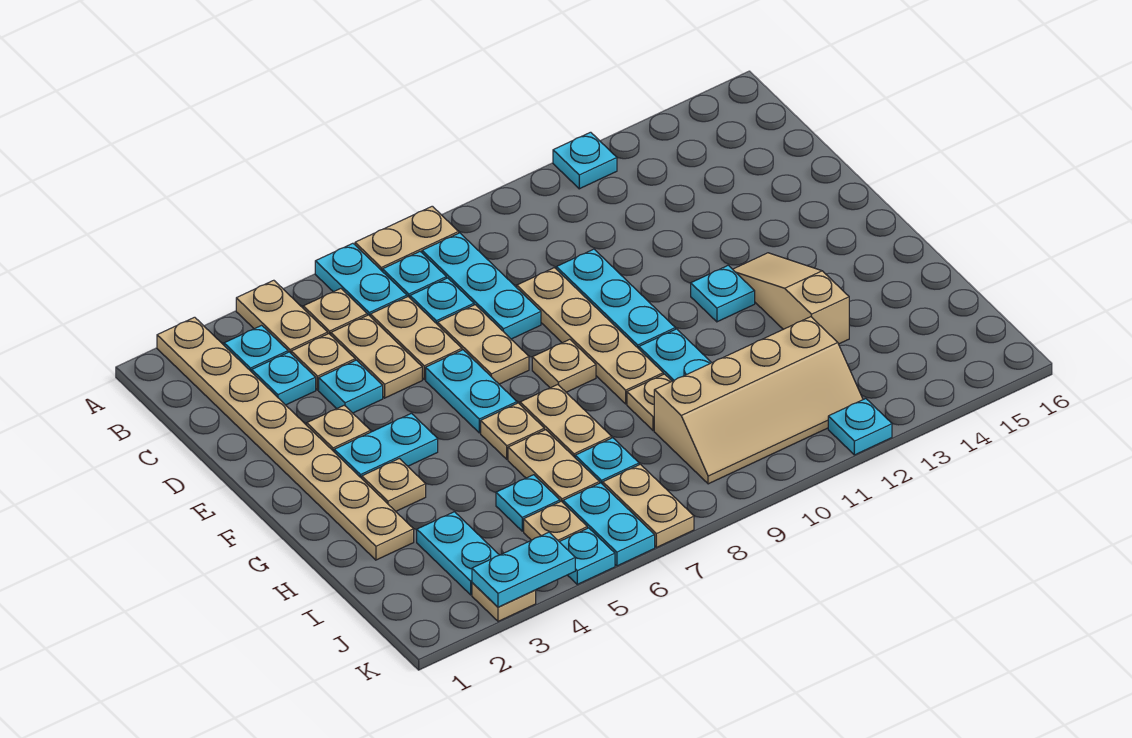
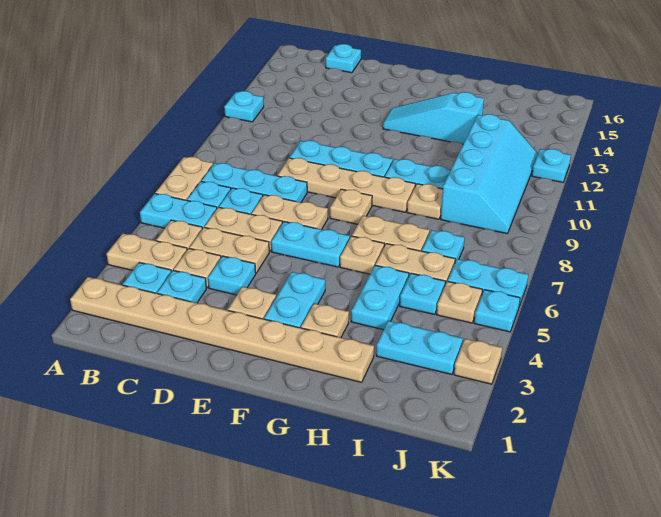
cyan plate F12 level 1 -> cyan plate C16 level 1
tan slope F13:H13 level 1 top H -> cyan slope F13:H13 level 1 top H
tan slope I9:J12 level 1 top I -> cyan slope I9:J12 level 1 top I
tan plate J7:K7 level 1 -> none
cyan plate K3:K4 level 2 -> cyan plate H4:H5 level 1

